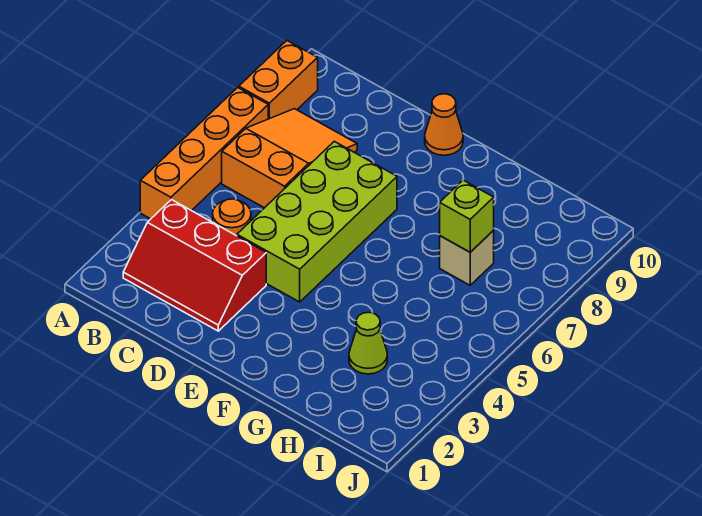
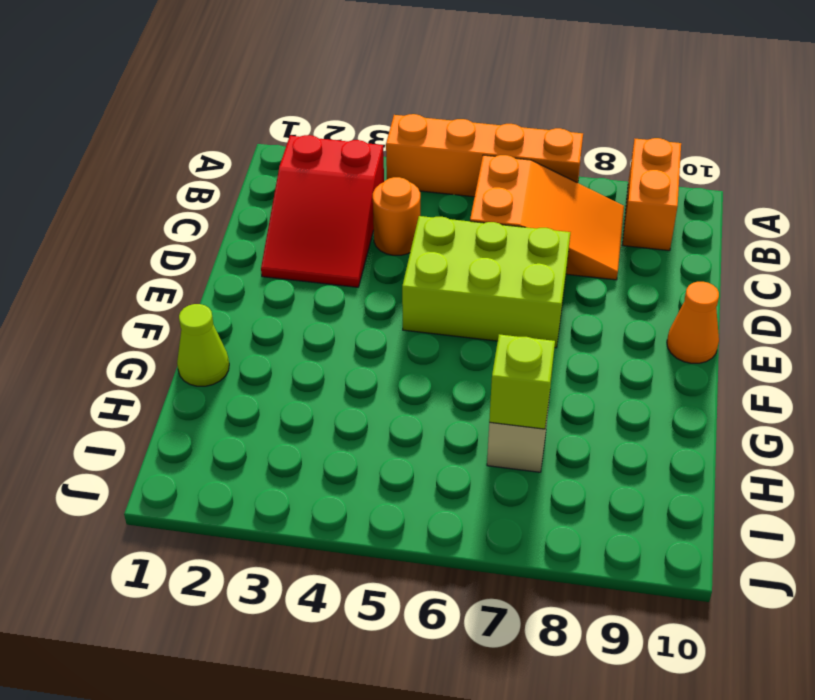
orange brick A8:A9 level 1 -> orange brick A9:B9 level 1
red slope B2:D3 level 1 top 3 -> red slope B2:D3 level 1 top B
lime brick D4:E7 level 1 -> lime brick D5:E7 level 1
lime cone H3 level 1 -> lime cone G1 level 1

